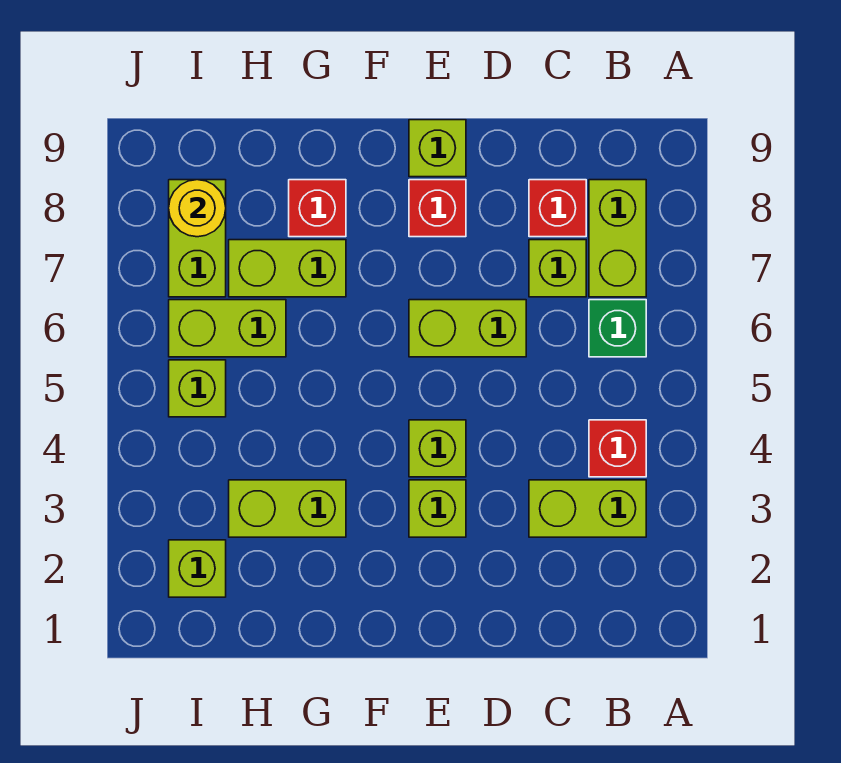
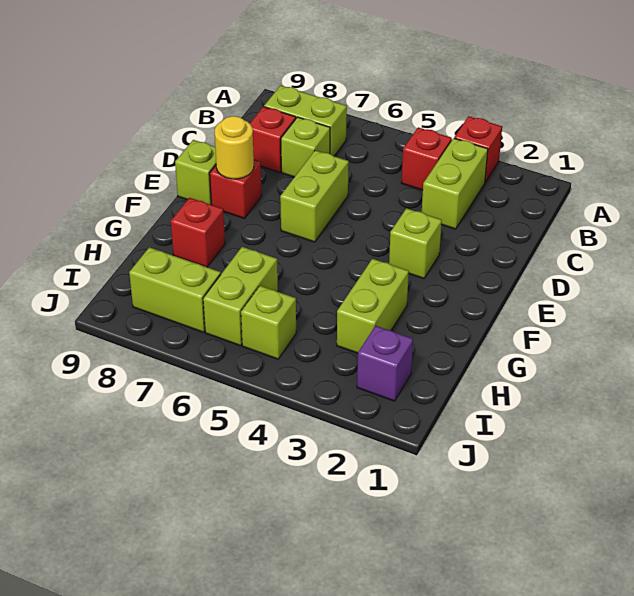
none -> red brick A3 level 1
green brick B6 level 1 -> none
lime brick E4 level 1 -> none
lime brick G7:H7 level 1 -> none
lime brick I2 level 1 -> purple brick I2 level 1
yellow round brick I8 level 2 -> yellow round brick E8 level 2

